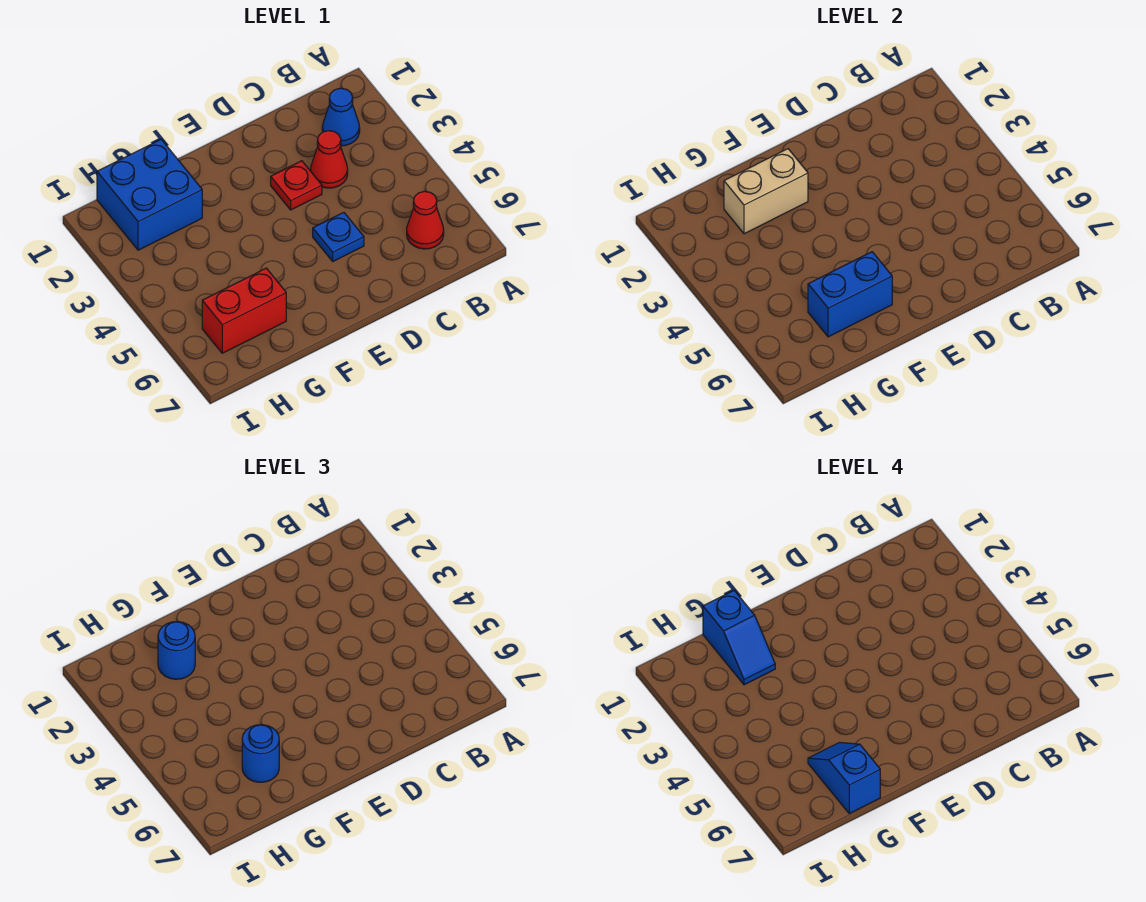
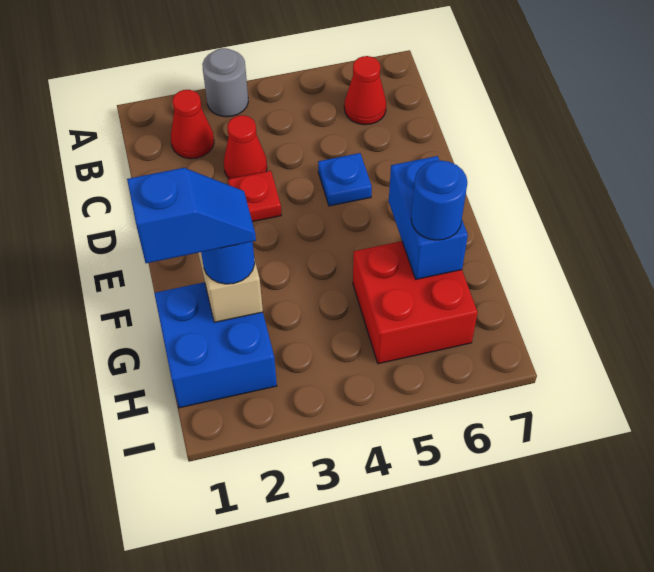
none -> grey round brick A3 level 1
blue cone B2 level 1 -> red cone B2 level 1
red brick G6:H6 level 1 -> red brick G5:H6 level 1
blue slope G6:G7 level 4 top 7 -> none

